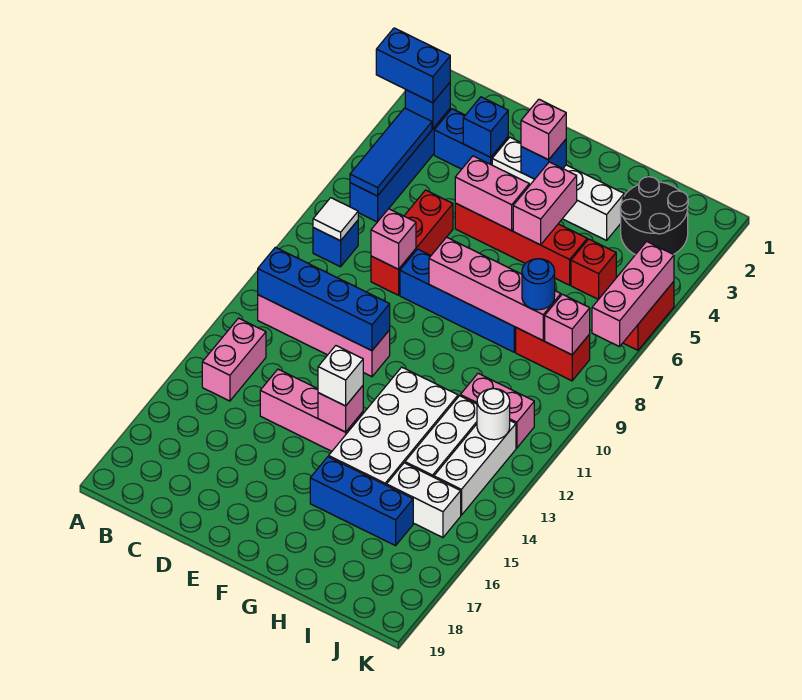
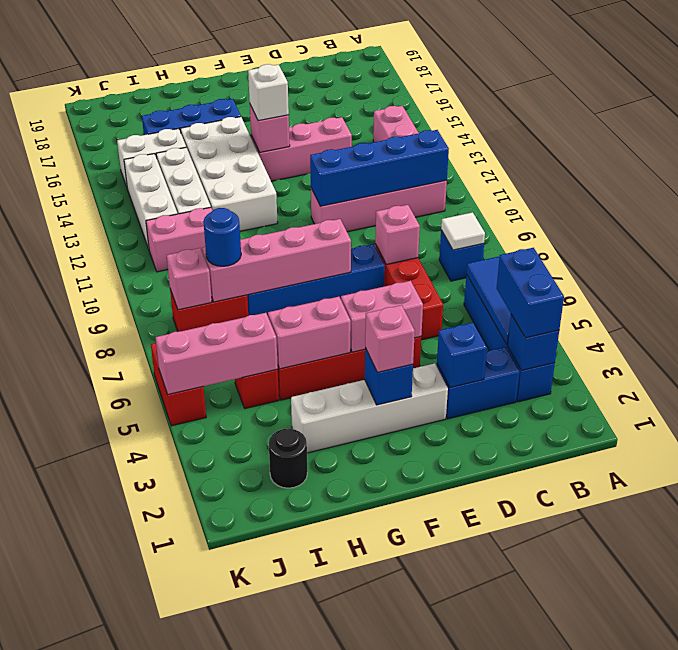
blue brick A3:B3 level 3 -> blue brick B3:B4 level 3
pink brick G4:G5 level 2 -> pink brick G5:H5 level 2
black round brick I2:J3 level 1 -> black round brick I2 level 1
white round brick J12 level 2 -> none
pink brick K5:K7 level 2 -> pink brick I5:K5 level 2

